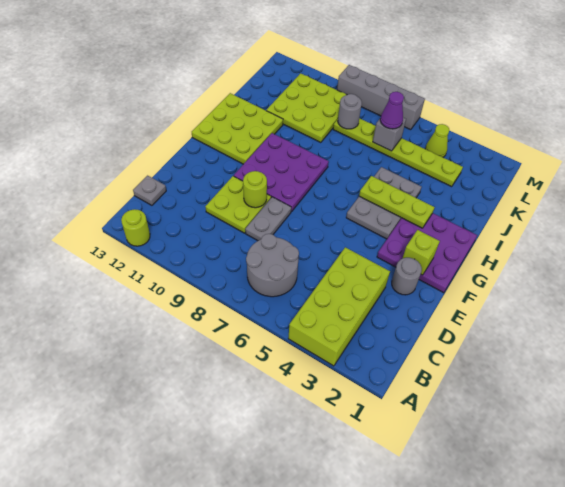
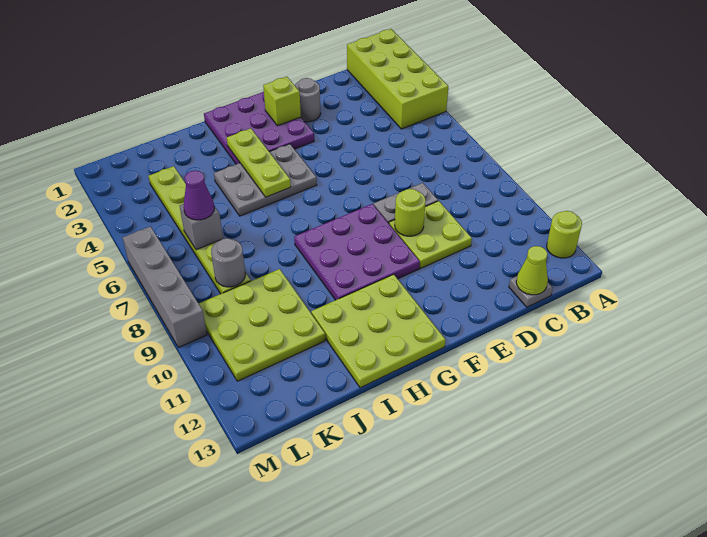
lime brick A3:D4 level 1 -> lime brick A1:B4 level 1
grey round brick B6:C7 level 1 -> none
lime cone L4 level 1 -> lime cone C13 level 2

